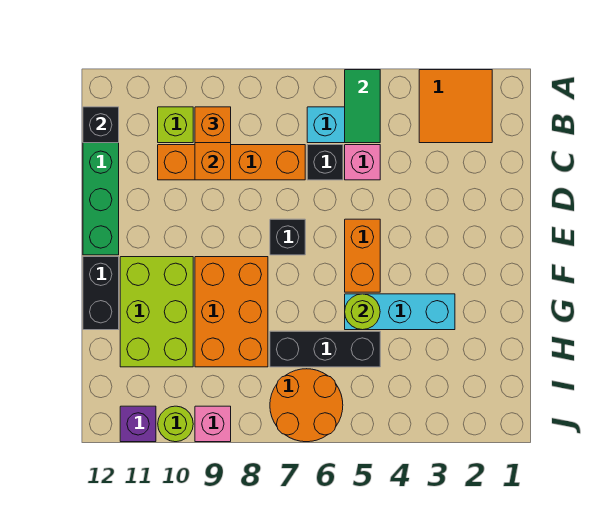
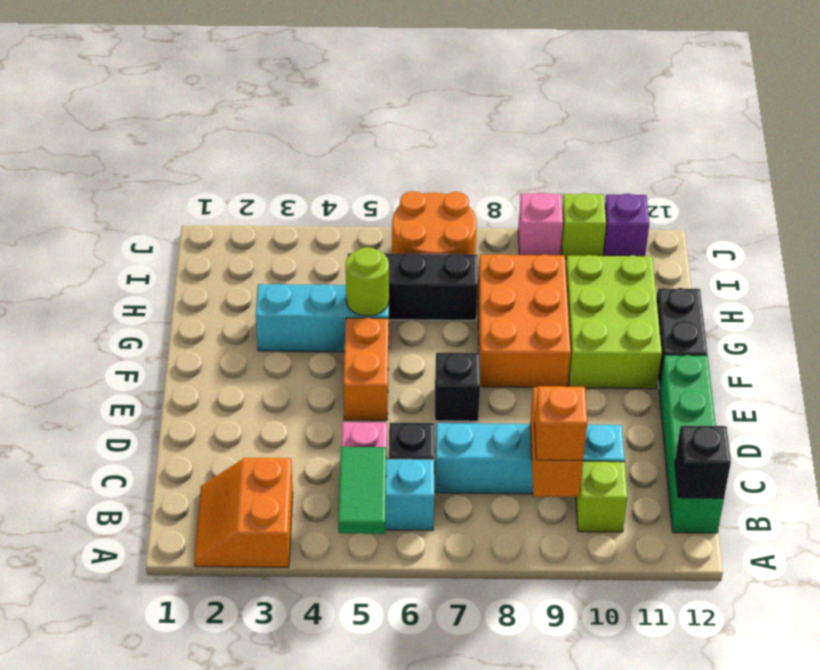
orange tile A2:B3 level 1 -> orange slope A2:B3 level 1 top 3
orange brick C7:C10 level 1 -> cyan brick C7:C10 level 1
lime round brick J10 level 1 -> lime brick J10 level 1

